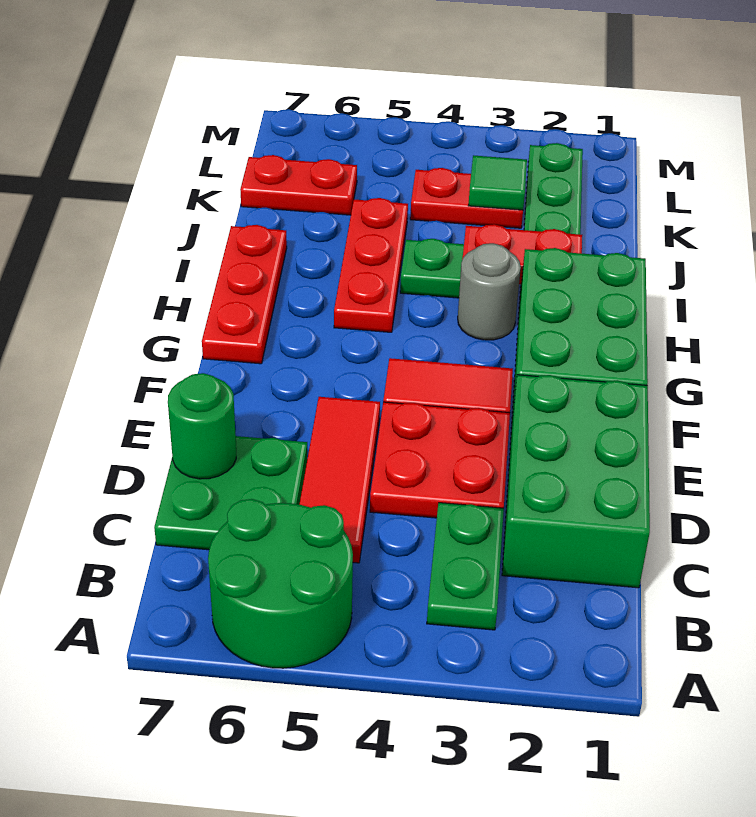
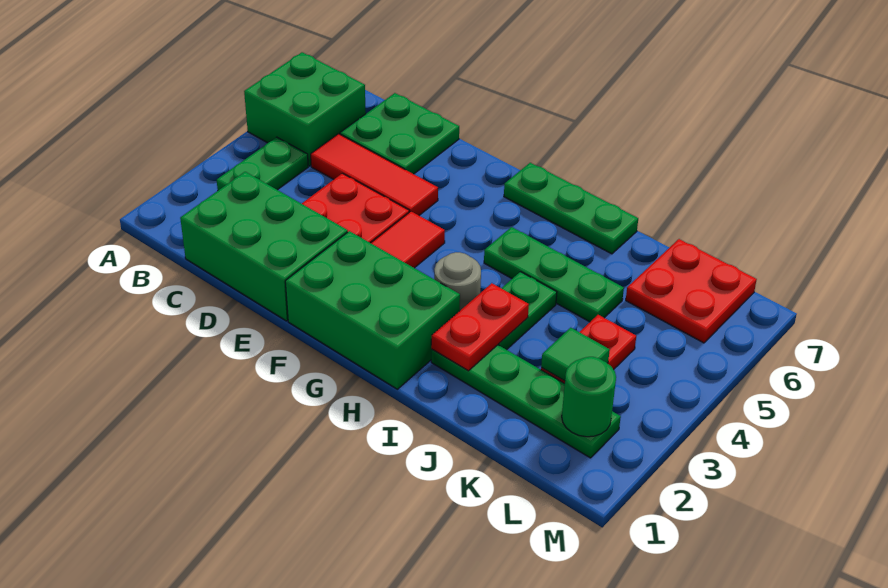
green round brick A5:B6 level 1 -> green brick A5:B6 level 1
green plate B3:C3 level 1 -> green plate B3:B4 level 1
green round brick D7 level 2 -> green round brick L2 level 2
red plate G7:I7 level 1 -> green plate G7:I7 level 1
red plate H5:J5 level 1 -> green plate H5:J5 level 1
red plate K6:K7 level 1 -> red plate K6:L7 level 1

